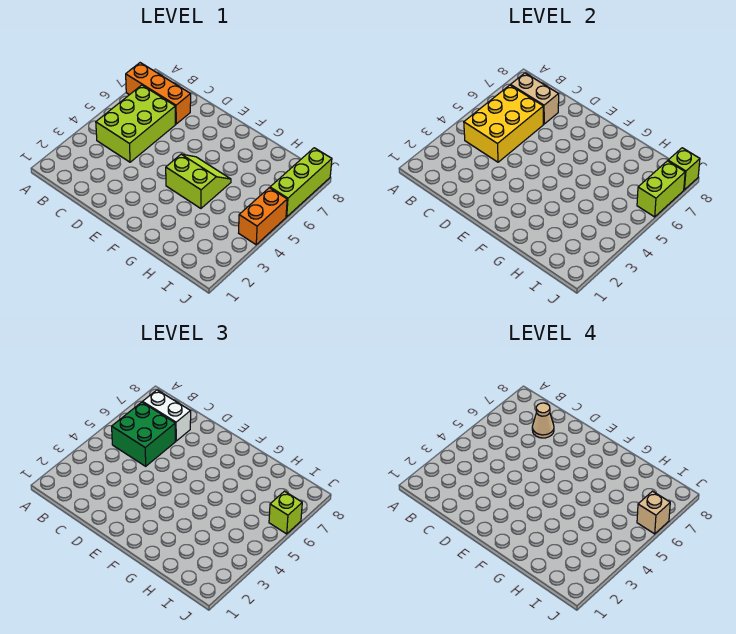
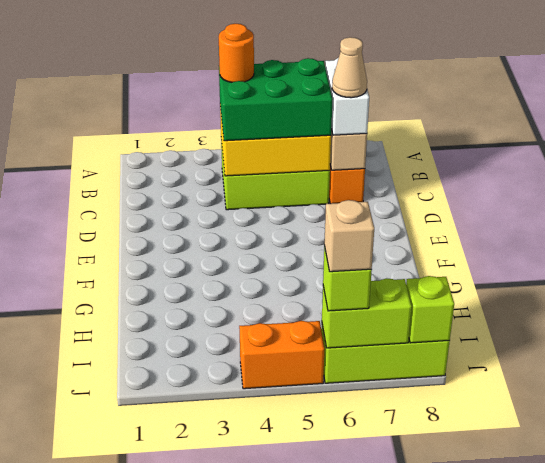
none -> orange round brick B4 level 4
green brick B5:C6 level 3 -> green brick B4:C6 level 3
lime slope F4:G5 level 1 top 4 -> none

